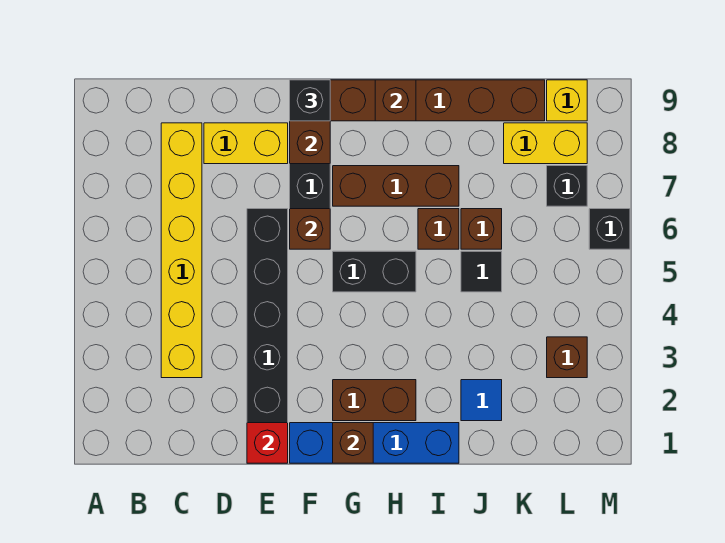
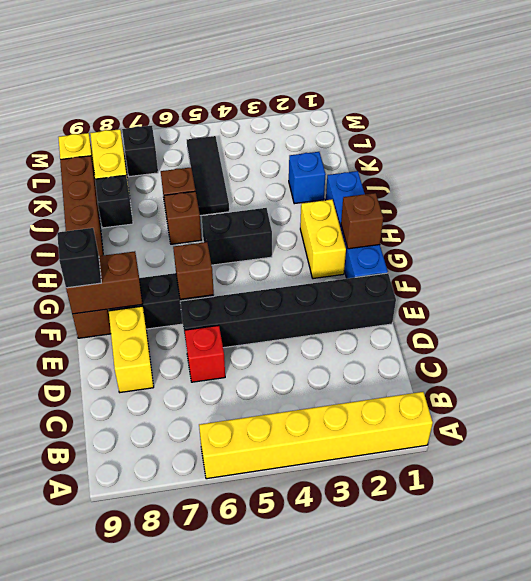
yellow brick C3:C8 level 1 -> yellow brick A1:A6 level 1
red brick E1 level 2 -> red brick D6 level 1
brown brick G2:H2 level 1 -> yellow brick G2:H2 level 1
black brick G5:H5 level 1 -> black brick H4:H5 level 1
brown brick G7:I7 level 1 -> none
brown brick H9 level 2 -> none
blue tile J2 level 1 -> blue brick J2 level 1
black tile J5 level 1 -> black tile J5:L5 level 1
brown brick L3 level 1 -> none
black brick M6 level 1 -> black brick J8 level 1

